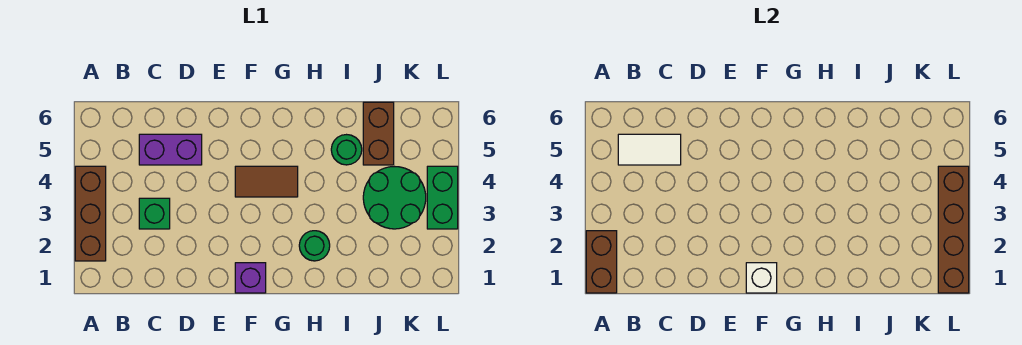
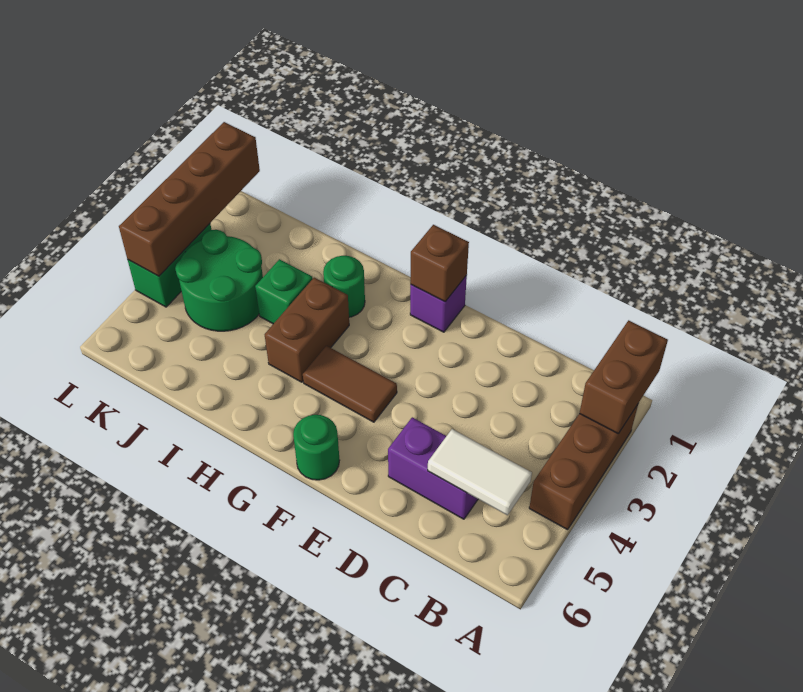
green brick C3 level 1 -> green brick I3 level 1
white brick F1 level 2 -> brown brick F1 level 2
green round brick I5 level 1 -> green round brick F6 level 1
brown brick J5:J6 level 1 -> brown brick H3:H4 level 1

